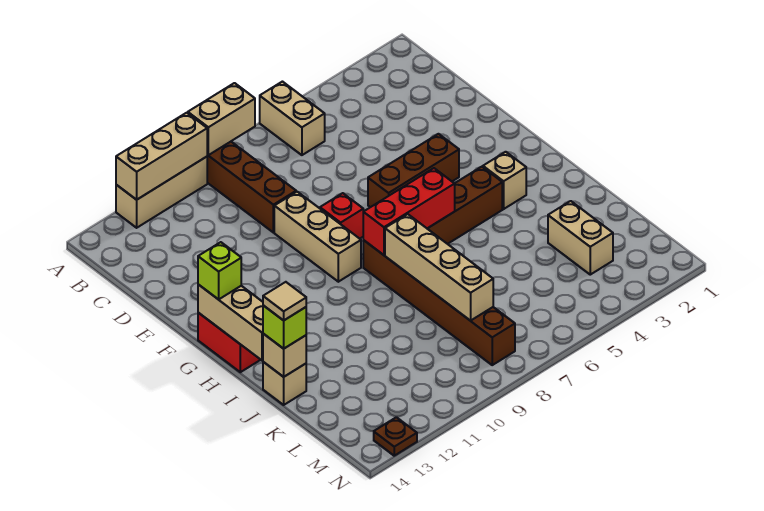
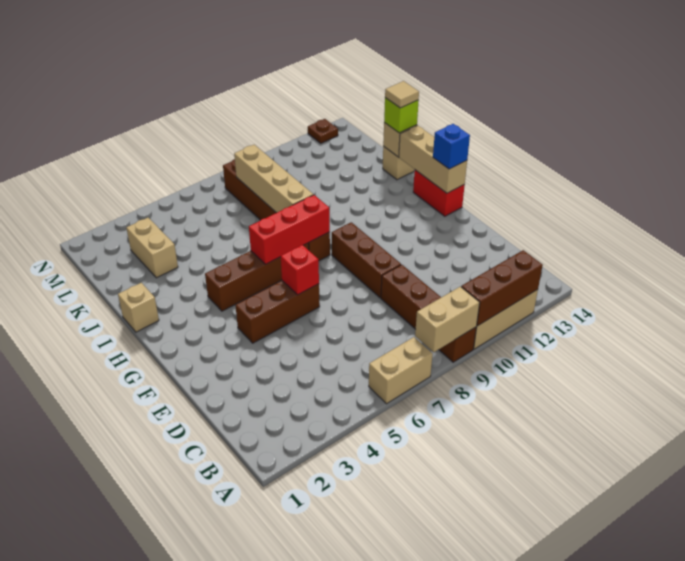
tan brick A6:B6 level 1 -> tan brick A6:A7 level 1
tan brick A10:A12 level 2 -> brown brick A10:A12 level 2
tan brick E9:G9 level 1 -> brown brick E9:G9 level 1
red brick F8 level 1 -> red brick F6 level 2
lime brick G14 level 3 -> blue brick G14 level 3
tan brick H3 level 1 -> tan brick I1 level 1

